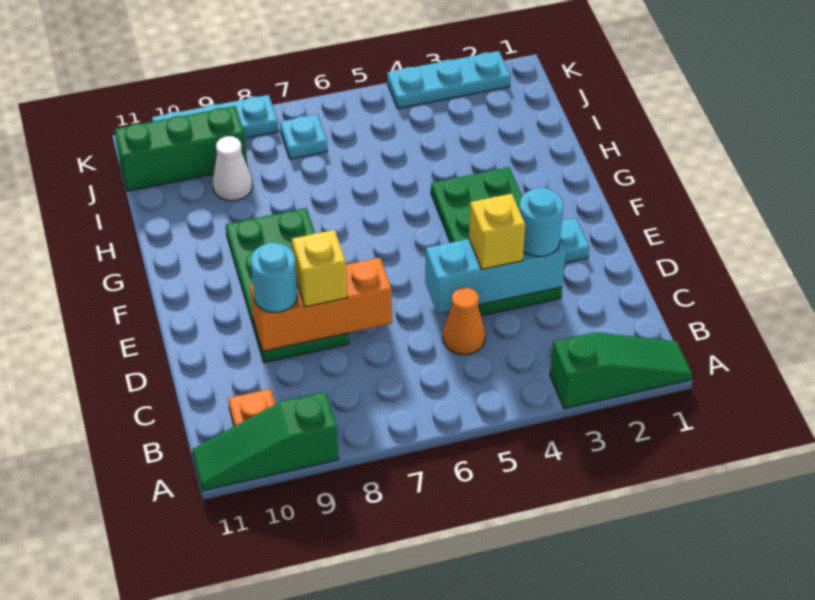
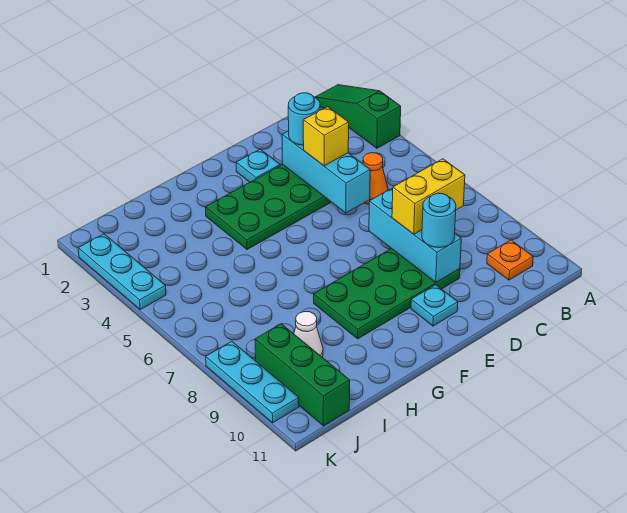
green slope A9:A11 level 1 top 9 -> none
orange brick D7:D9 level 2 -> cyan brick D7:D9 level 2
yellow brick D8 level 3 -> yellow brick C8:D8 level 3
cyan plate J7 level 1 -> cyan plate E10 level 1

